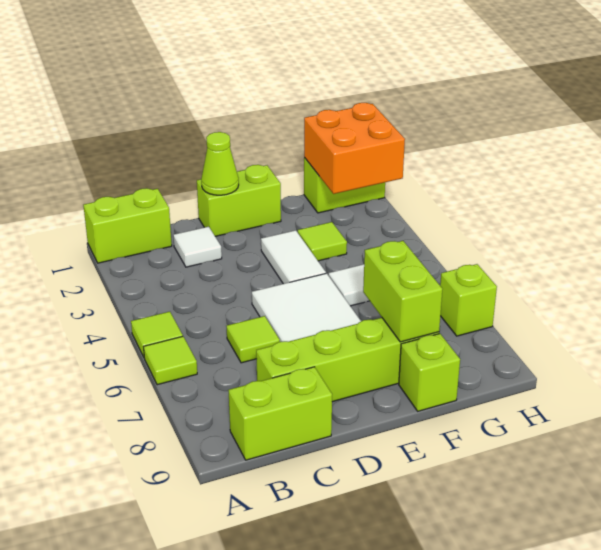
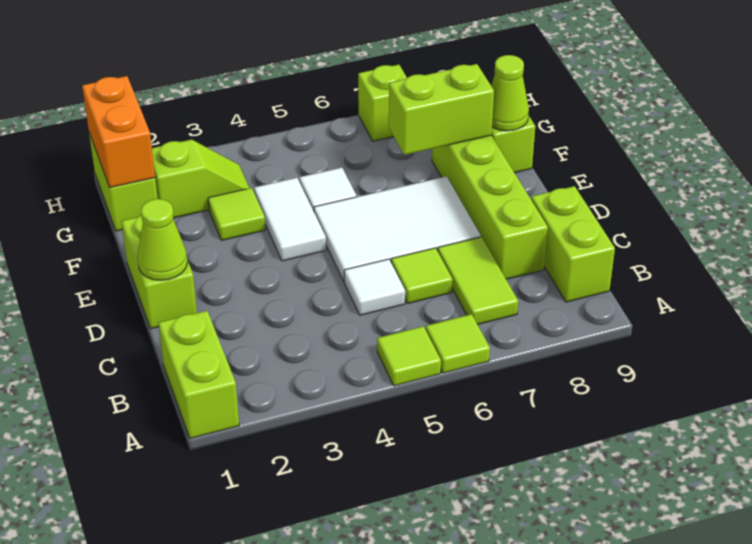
none -> lime tile B7:C7 level 1
white tile C2 level 1 -> white tile C5 level 1
white tile E3:E4 level 1 -> white tile E4:F4 level 1
none -> lime cone F9 level 2
orange brick G1:H2 level 2 -> orange brick G1:H1 level 2
none -> lime slope G2:G3 level 1 top 2

